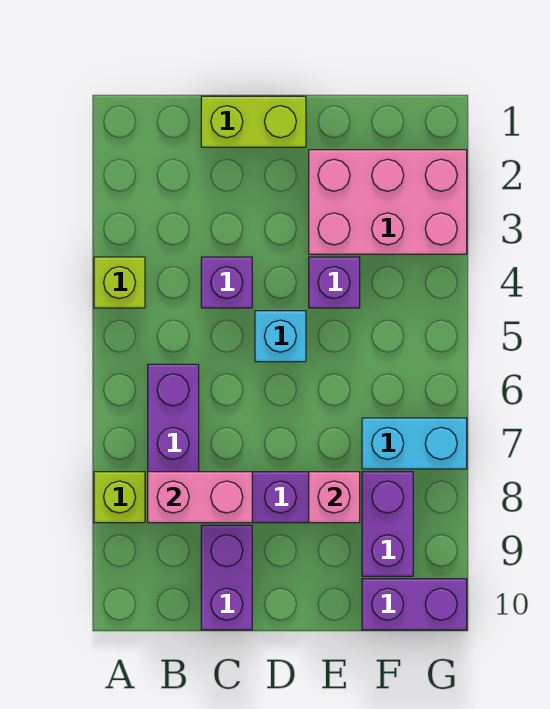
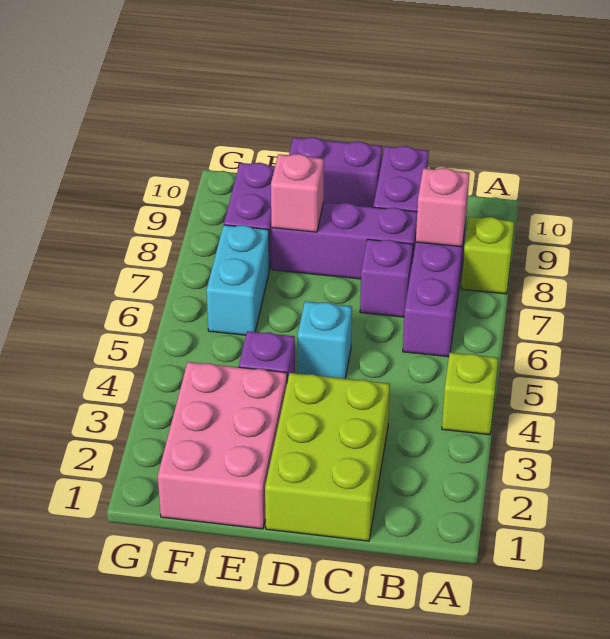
pink brick B8:C8 level 2 -> pink brick B8 level 2
lime brick C1:D1 level 1 -> lime brick C1:D3 level 1
purple brick C4 level 1 -> purple brick C7 level 1
pink brick E2:G3 level 1 -> pink brick E1:F3 level 1
cyan brick F7:G7 level 1 -> cyan brick F6:F7 level 1
purple brick F10:G10 level 1 -> purple brick D10:E10 level 1

